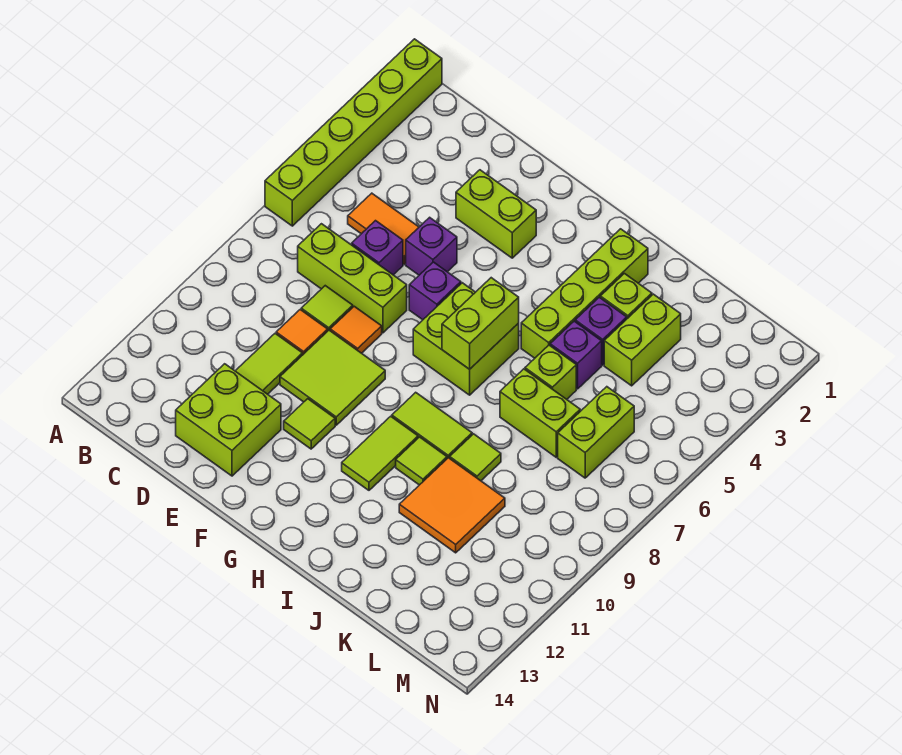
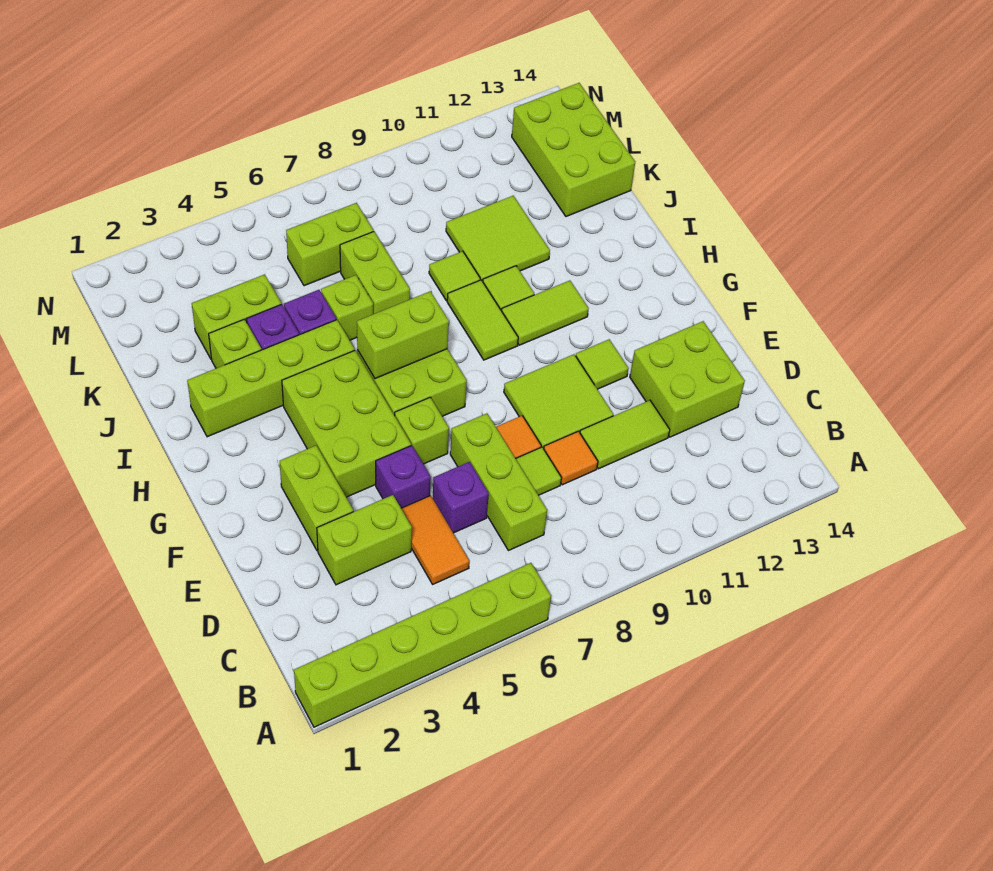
none -> lime brick D3:D4 level 1
none -> lime brick F4:H5 level 1
purple brick F6 level 1 -> lime brick F6 level 1
orange tile J10:K11 level 1 -> lime tile J10:K11 level 1
none -> lime brick K13:M14 level 1

